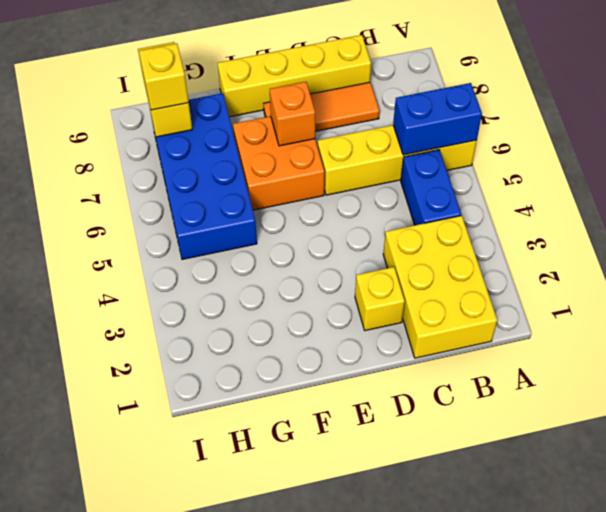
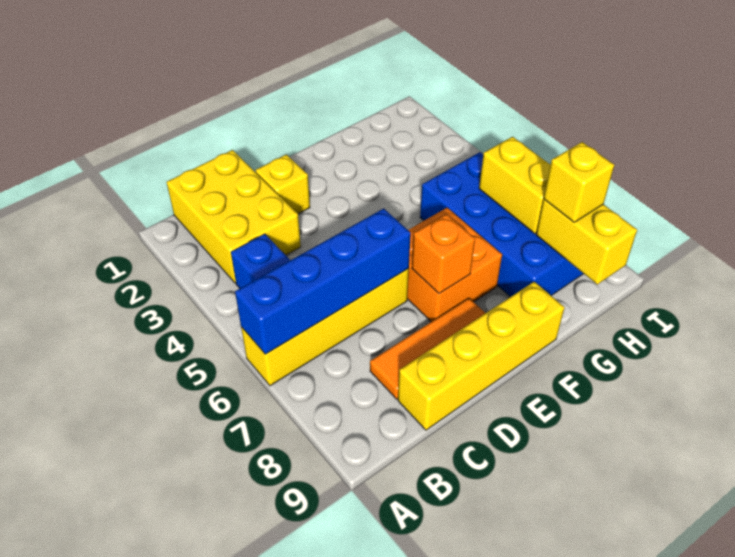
blue brick A6:B6 level 2 -> blue brick A6:D6 level 2
none -> yellow brick H6:H7 level 2

